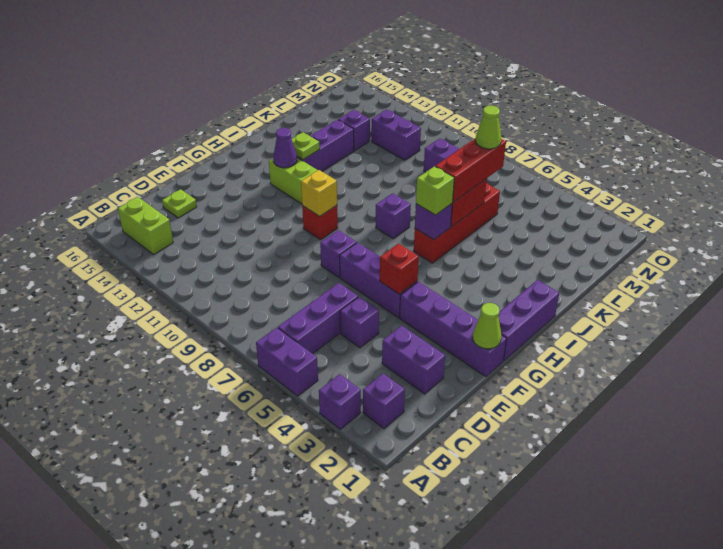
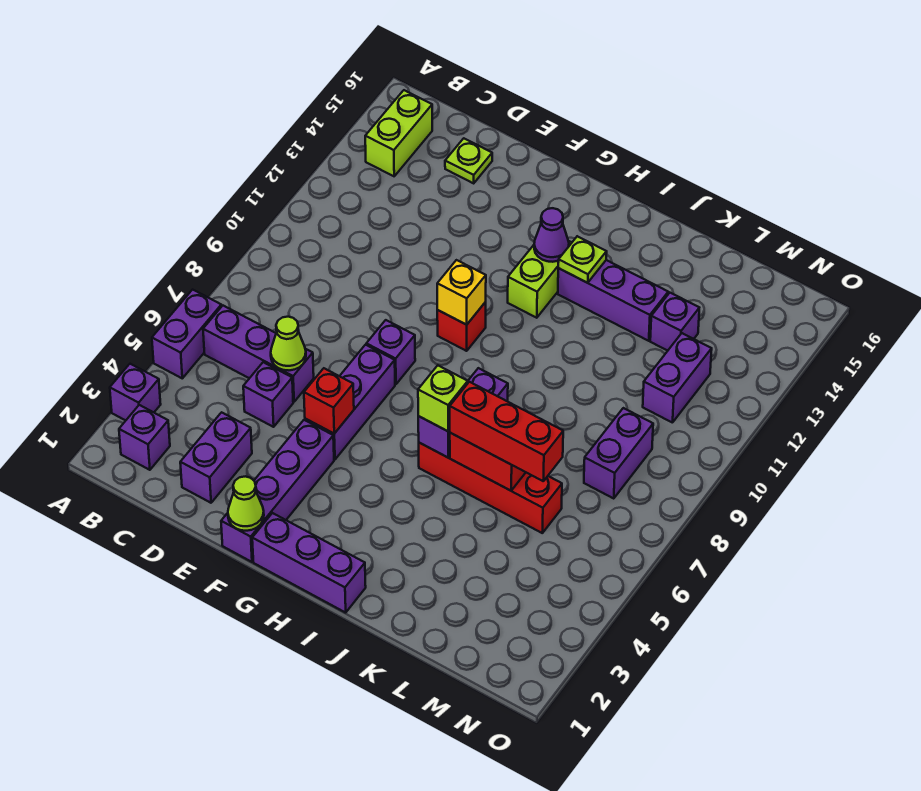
lime cone L6 level 4 -> lime cone D6 level 2

